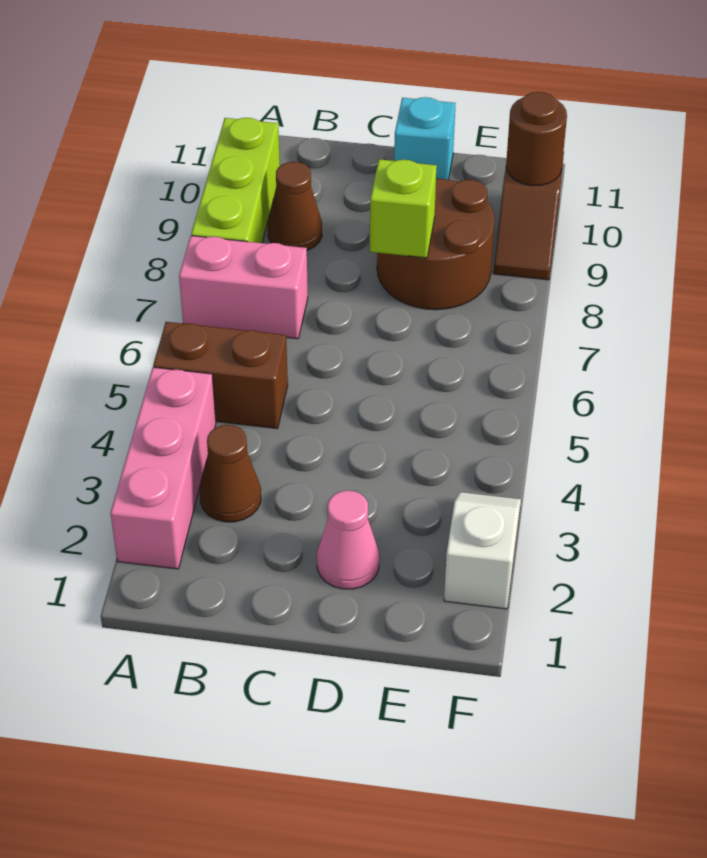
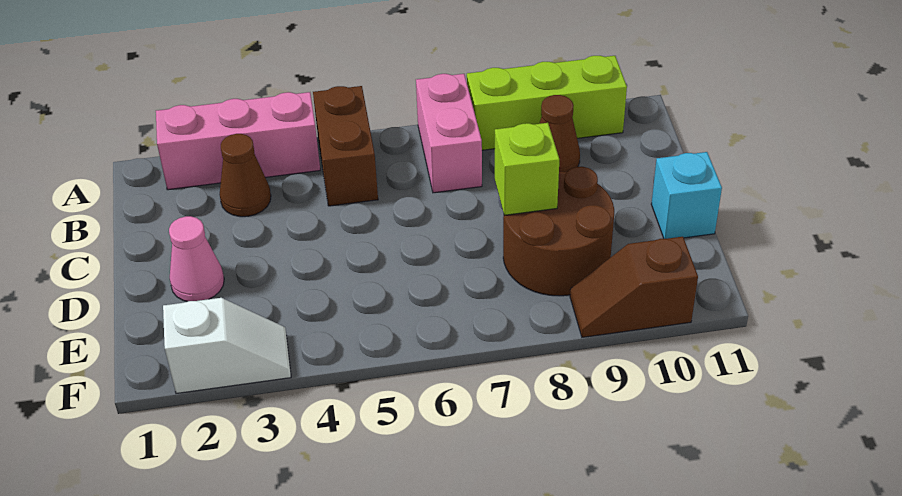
brown round brick F10 level 2 -> none

